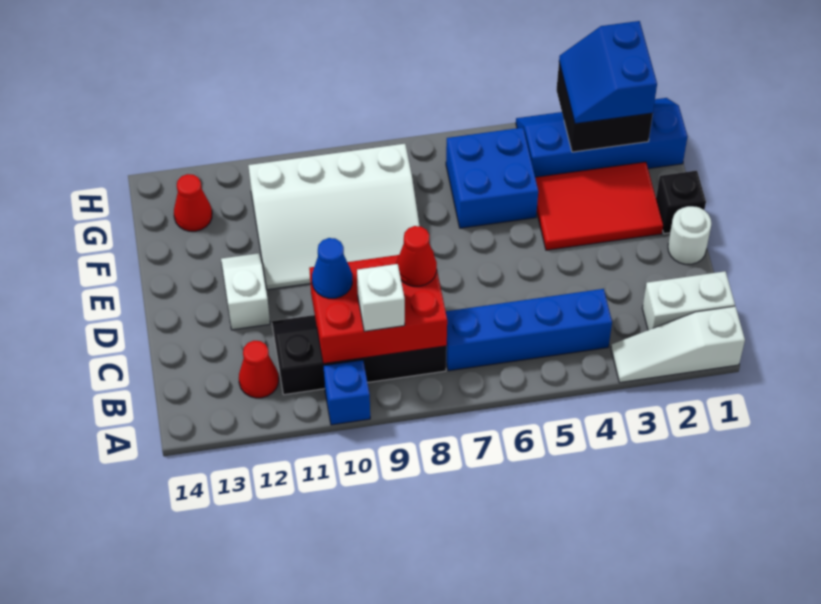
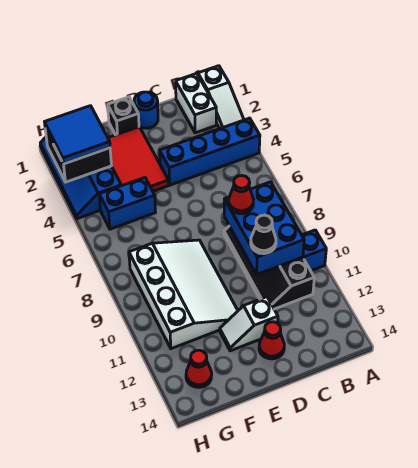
blue brick B4:B7 level 1 -> blue brick A4:D4 level 1
red brick B8:C10 level 2 -> blue brick B8:C10 level 2
white brick B9 level 3 -> none
red cone B12 level 1 -> red cone D13 level 1
blue cone C10 level 3 -> black cone C10 level 3
white round brick D1 level 1 -> blue round brick D1 level 1
blue brick F5:G6 level 1 -> blue brick F5:G5 level 1
blue slope G2:H3 level 3 top 2 -> blue tile G2:H3 level 3

